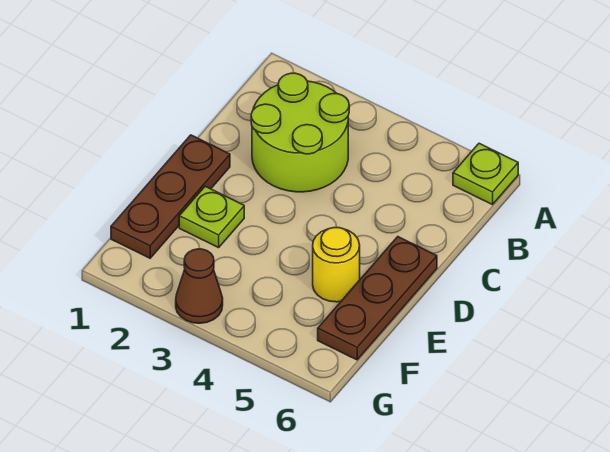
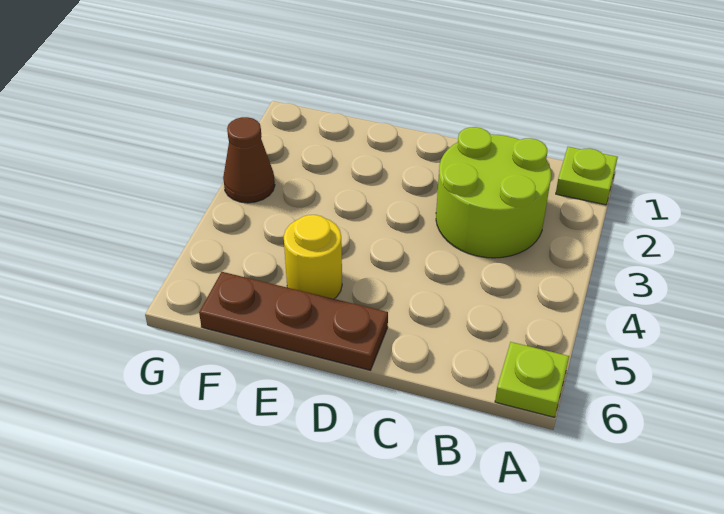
brown plate D1:F1 level 1 -> none
lime plate E2 level 1 -> lime plate A1 level 1

